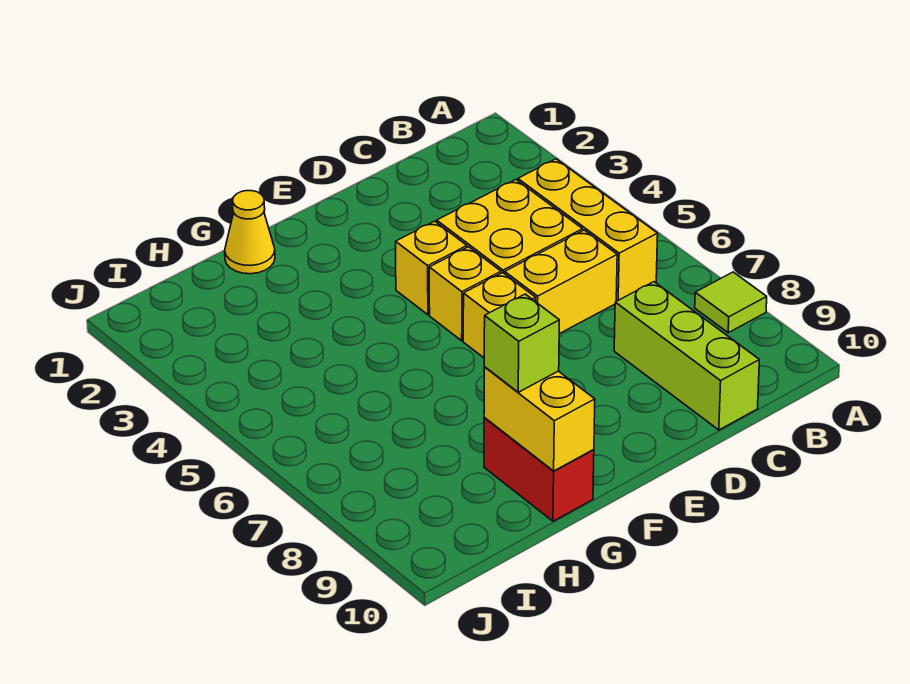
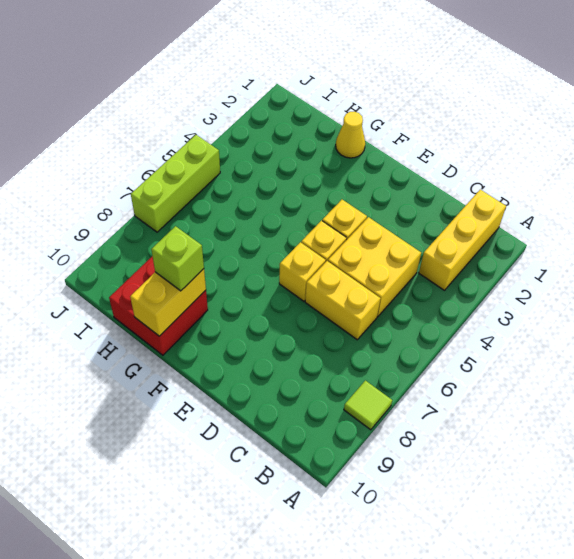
yellow brick B4:B6 level 1 -> yellow brick B1:B3 level 1
lime brick C8:C10 level 1 -> lime brick J5:J7 level 1
red brick G9:G10 level 1 -> red brick G9:H10 level 1

